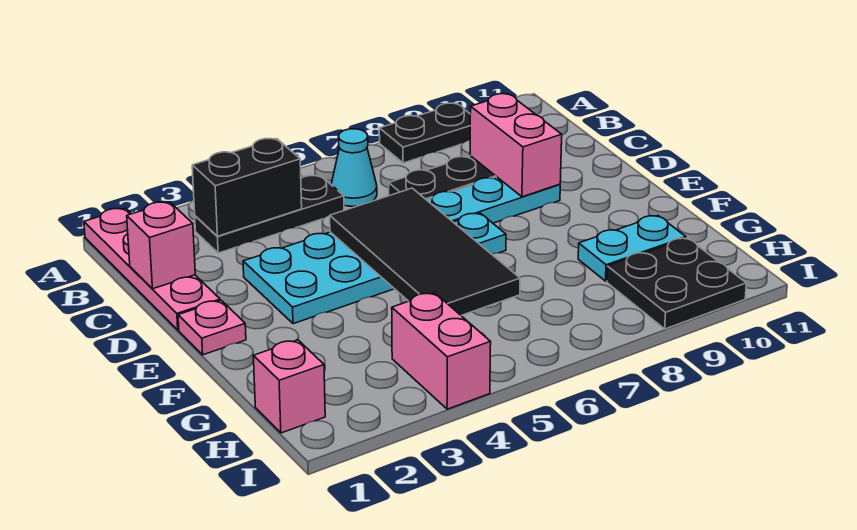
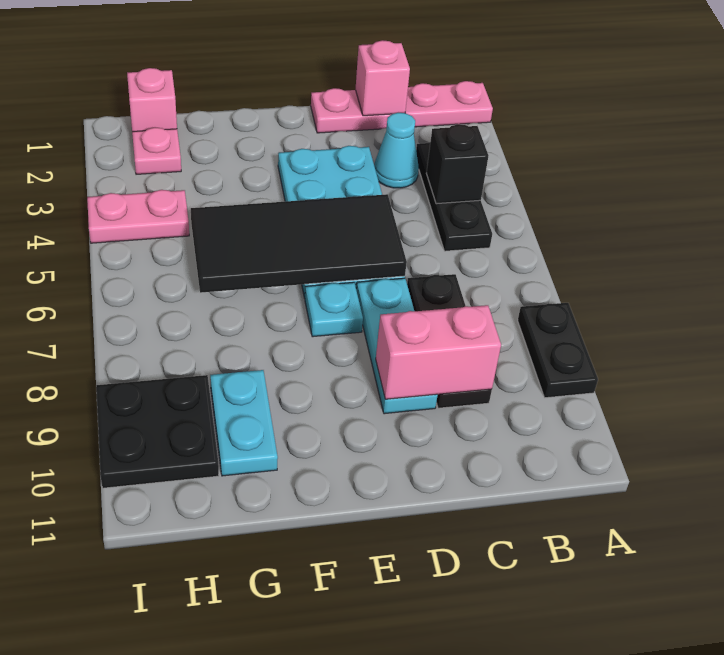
black brick B3:B4 level 2 -> black brick B4 level 2
cyan cone B6 level 1 -> cyan cone C3 level 1
pink plate E1 level 1 -> pink plate H2 level 1
pink brick H4:I4 level 1 -> pink plate H4:I4 level 1

